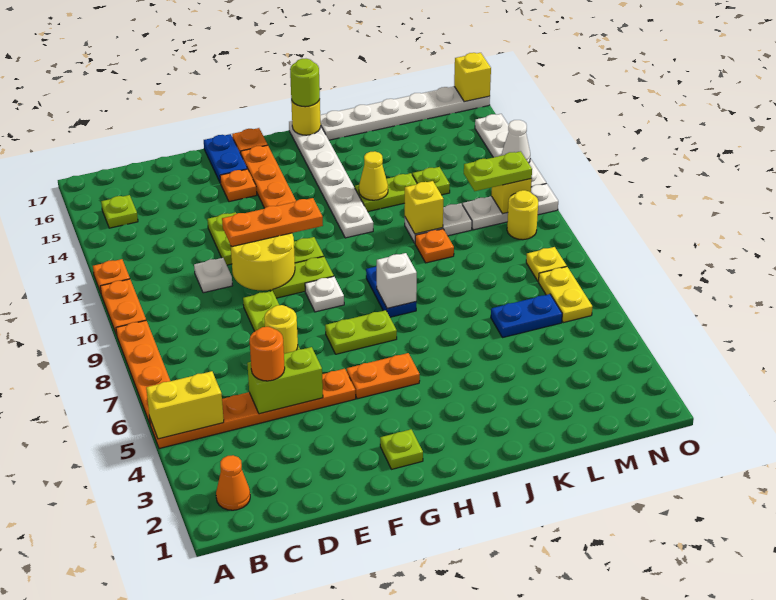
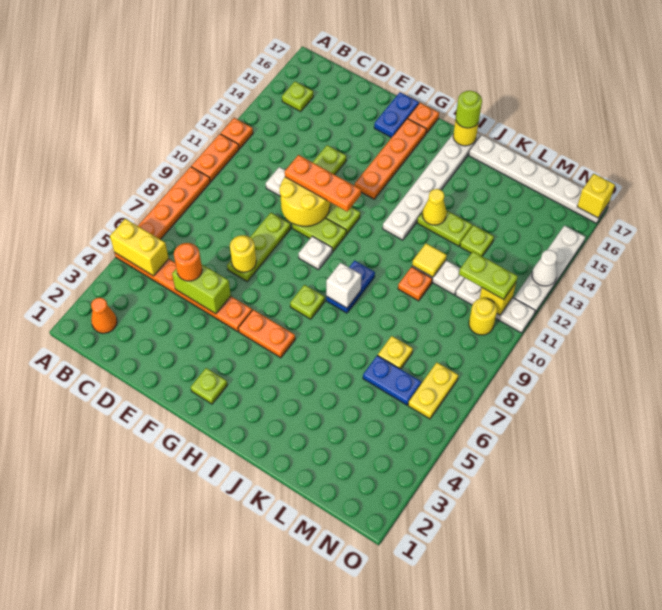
orange plate F15 level 1 -> none
lime plate G7:H7 level 1 -> lime plate H7 level 1
yellow brick K11 level 2 -> yellow tile K11 level 2
yellow plate N8 level 1 -> yellow plate L7 level 1

